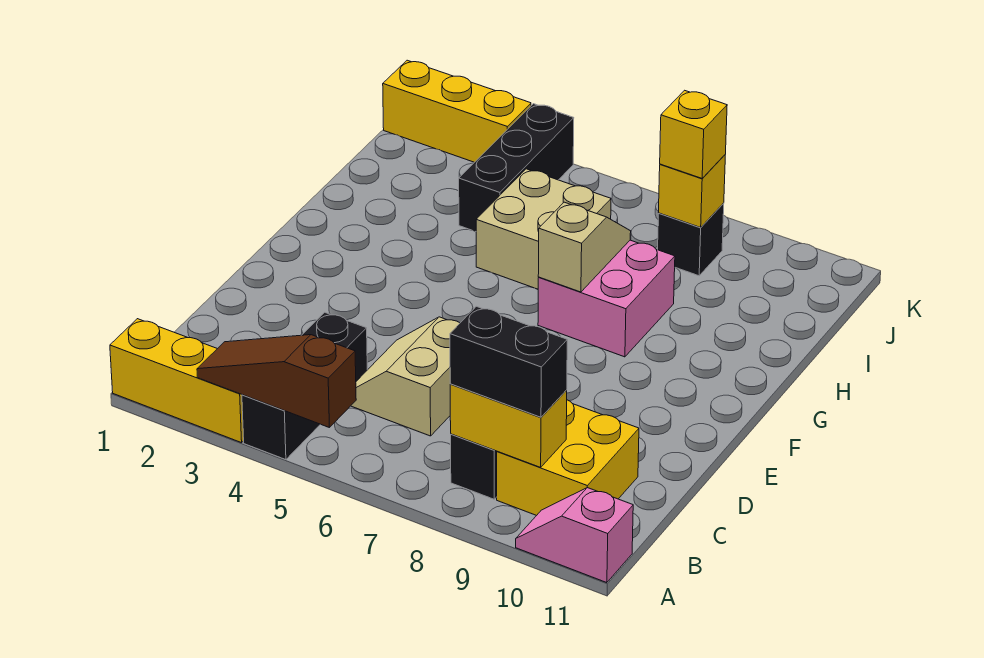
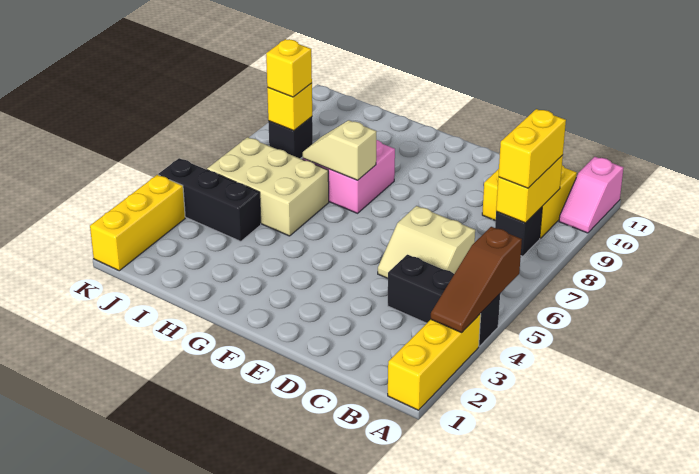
black brick B8:B9 level 3 -> yellow brick B8:B9 level 3
tan brick H5:I6 level 1 -> tan brick H5:J6 level 1

